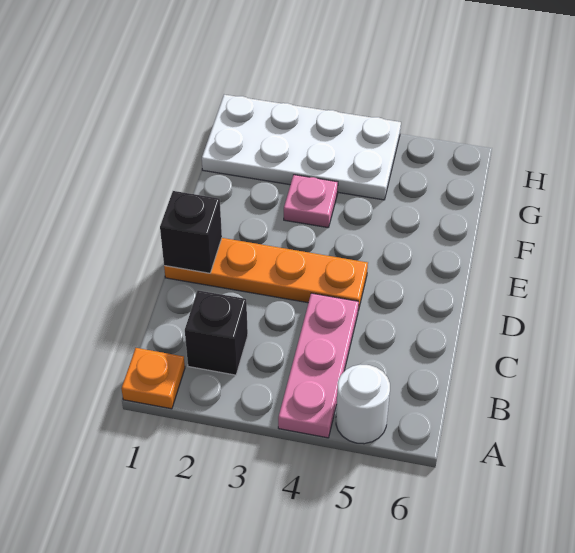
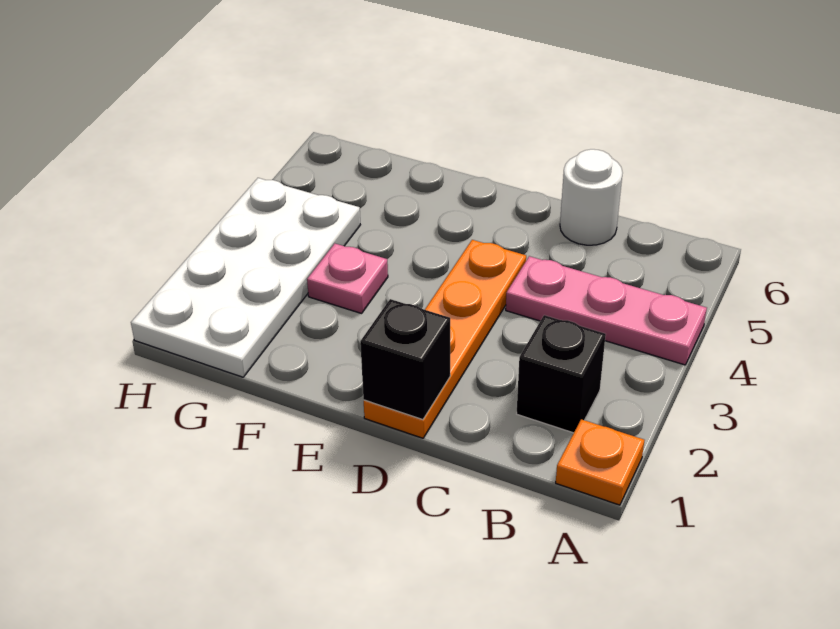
white round brick A5 level 1 -> white round brick C6 level 1

